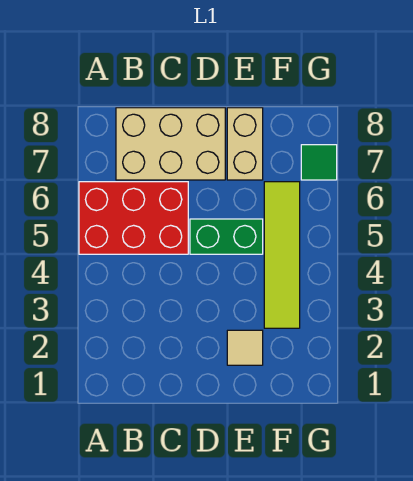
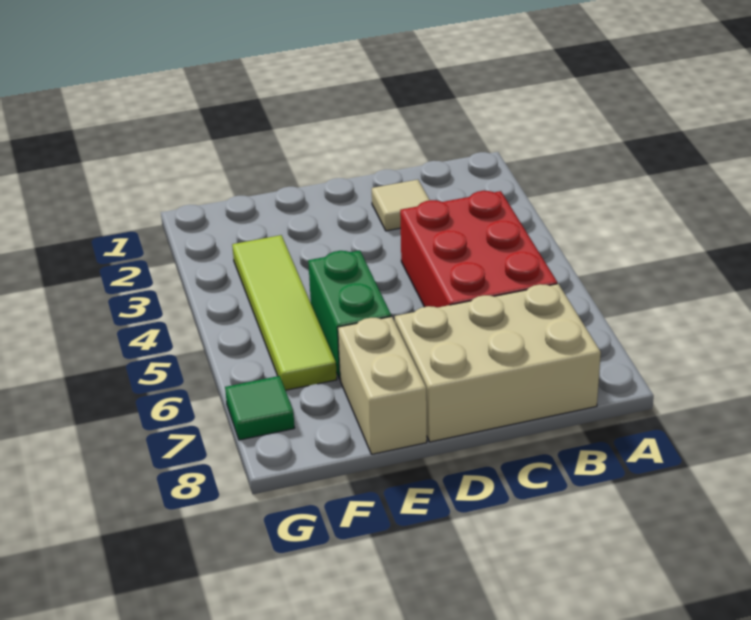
red brick A5:C6 level 1 -> red brick B4:C6 level 1
green brick D5:E5 level 1 -> green brick E5:E6 level 1
tan tile E2 level 1 -> tan tile C2 level 1

